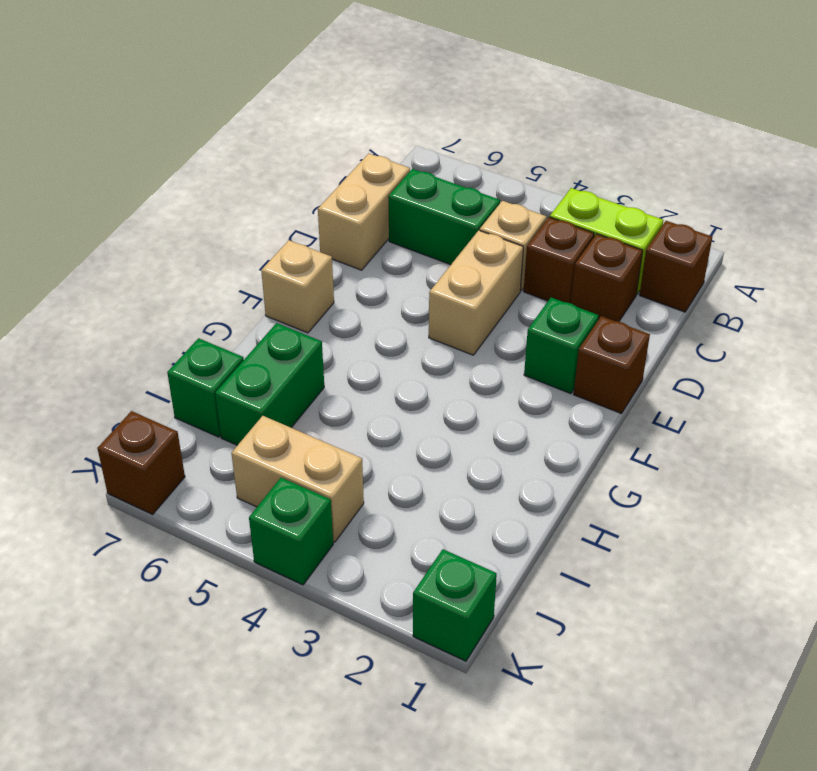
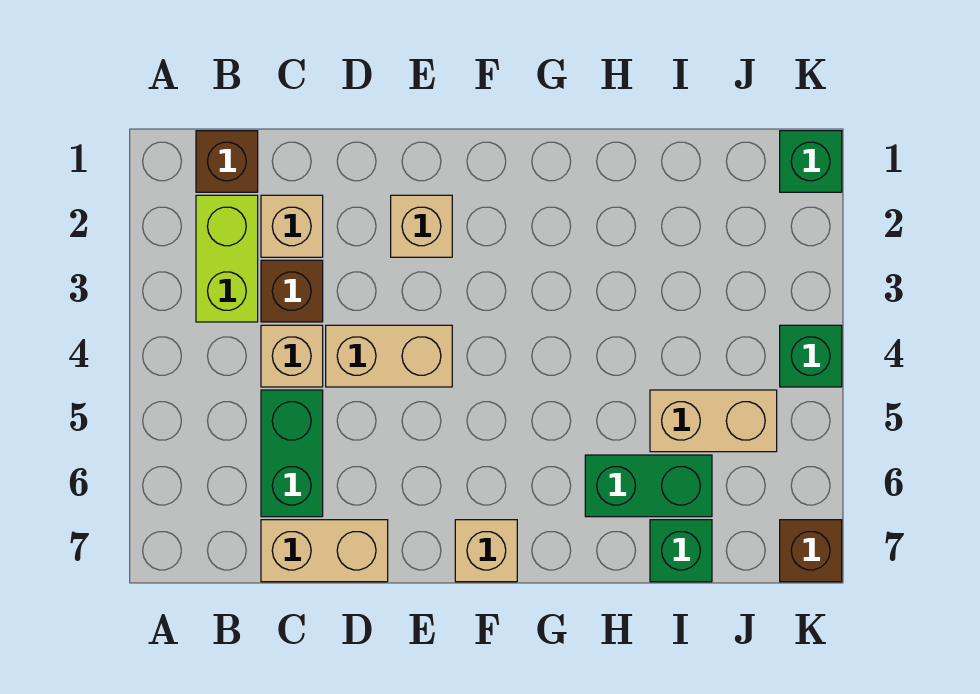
brown brick C2 level 1 -> tan brick C2 level 1
brown brick E1 level 1 -> none
green brick E2 level 1 -> tan brick E2 level 1
tan brick J4:J5 level 1 -> tan brick I5:J5 level 1

